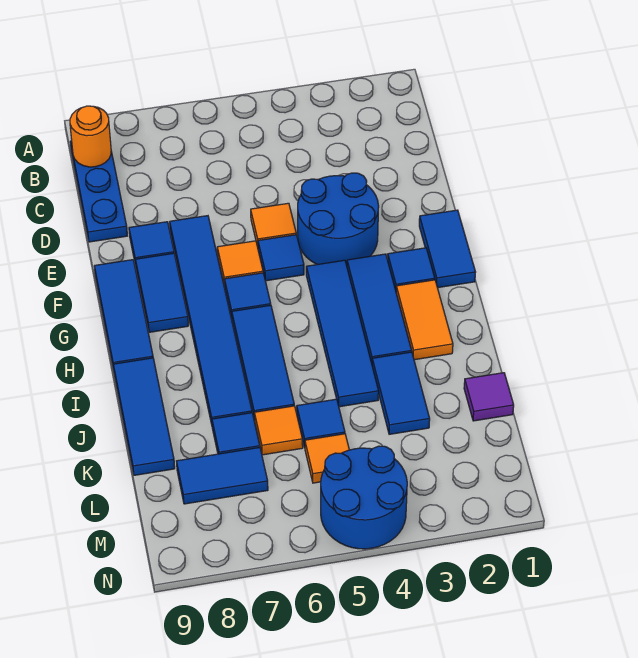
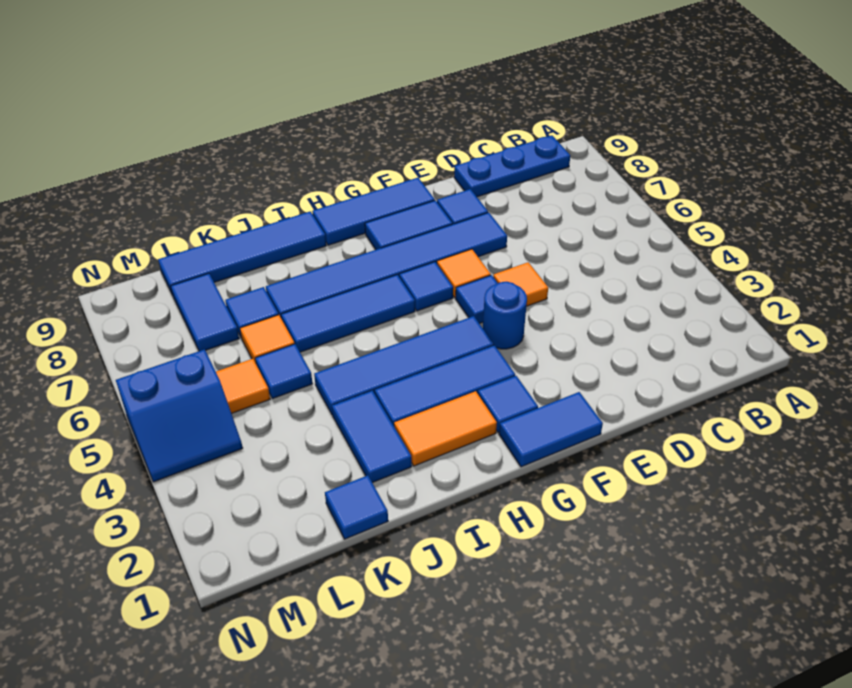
orange round brick B9 level 2 -> none
blue round brick E3:F4 level 1 -> blue round brick F4 level 1
blue tile I9:K9 level 1 -> blue tile I9:L9 level 1
blue tile J3:K3 level 1 -> blue tile J2:J3 level 1
purple tile K1 level 1 -> blue tile K1 level 1
blue round brick M4:N5 level 1 -> blue slope M4:N5 level 1 top 5

